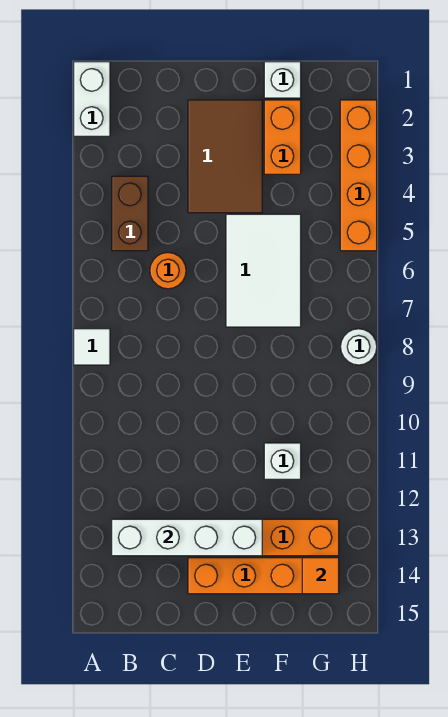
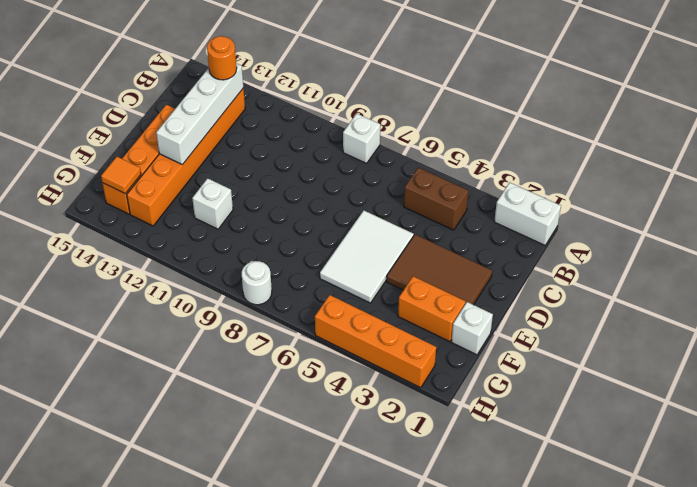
white tile A8 level 1 -> white brick A8 level 1
orange round brick C6 level 1 -> orange round brick B13 level 3
white tile E5:F7 level 1 -> white tile D5:F6 level 1

